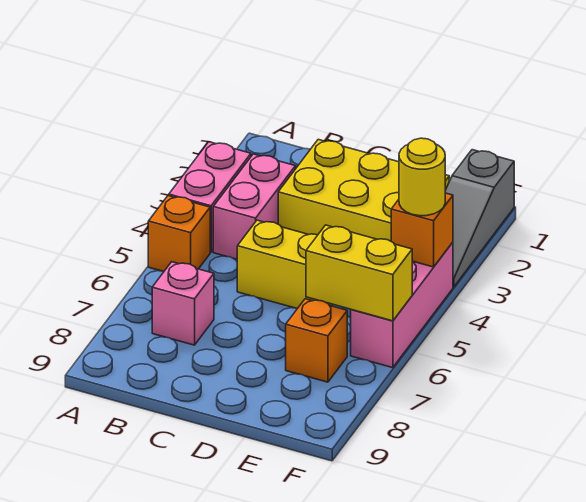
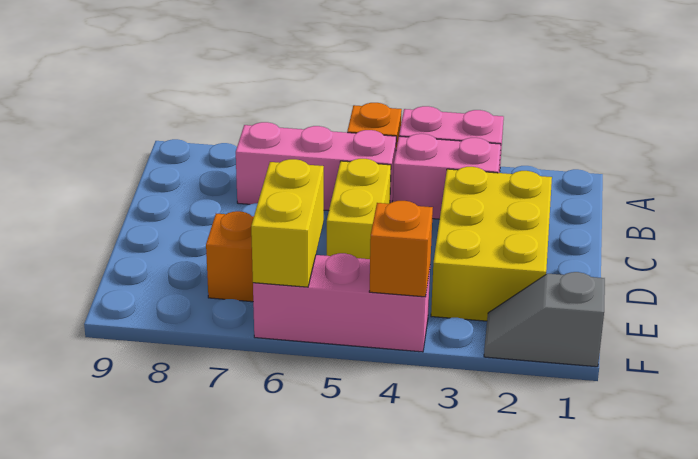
pink brick B7 level 1 -> pink brick B5:B7 level 1
grey slope F1:F3 level 1 top 1 -> grey slope F1:F2 level 1 top 1
yellow round brick F4 level 3 -> none

